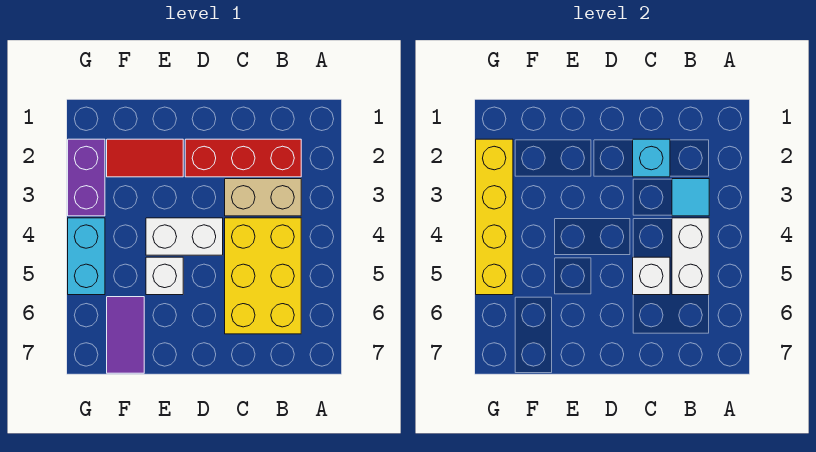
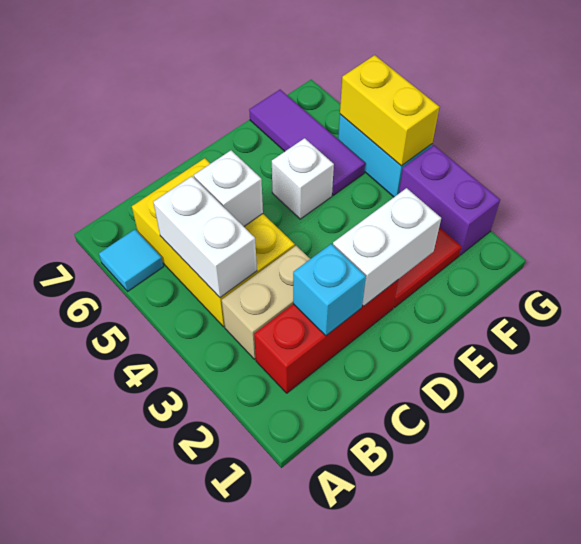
cyan tile B3 level 2 -> cyan tile A6 level 1
white brick D4:E4 level 1 -> white brick D2:E2 level 2
purple tile F6:F7 level 1 -> purple tile F5:F7 level 1
yellow brick G2:G5 level 2 -> yellow brick G4:G5 level 2

